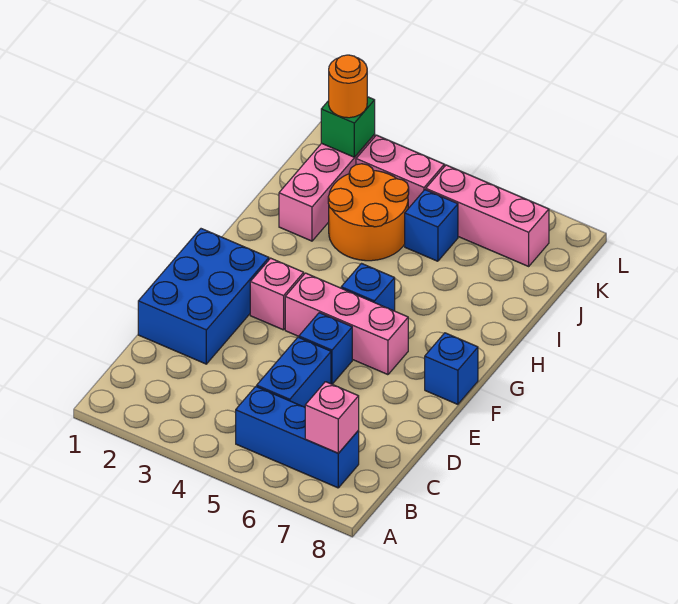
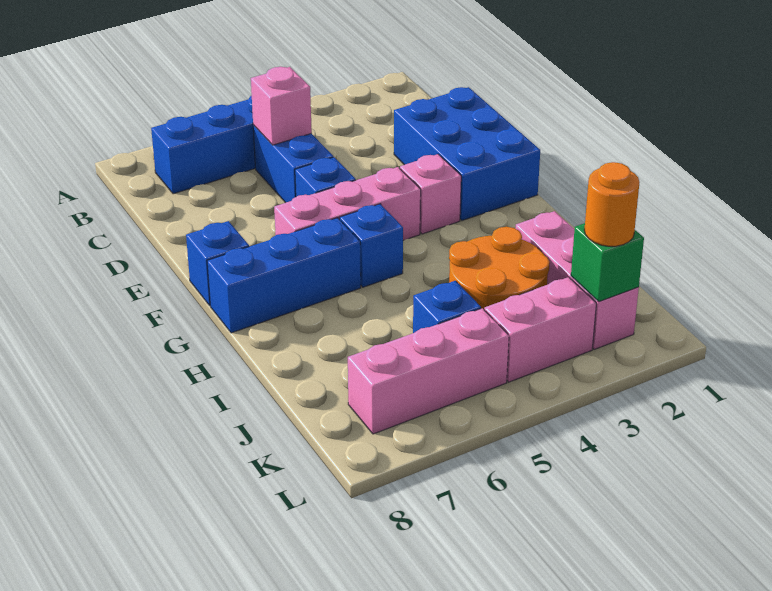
pink brick B7 level 2 -> pink brick C5 level 2
none -> blue brick G6:G8 level 1

